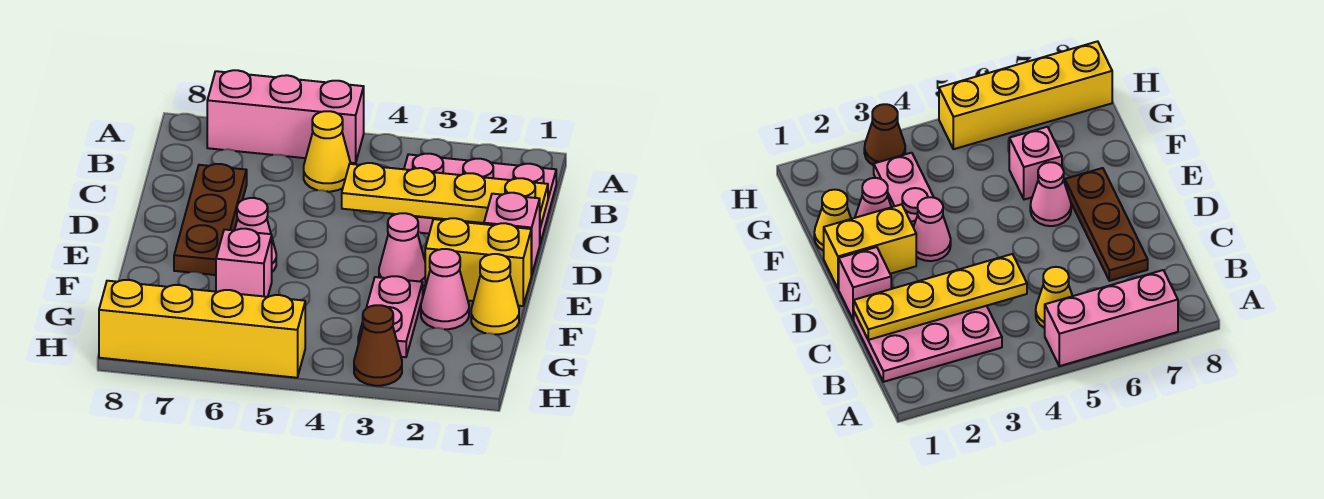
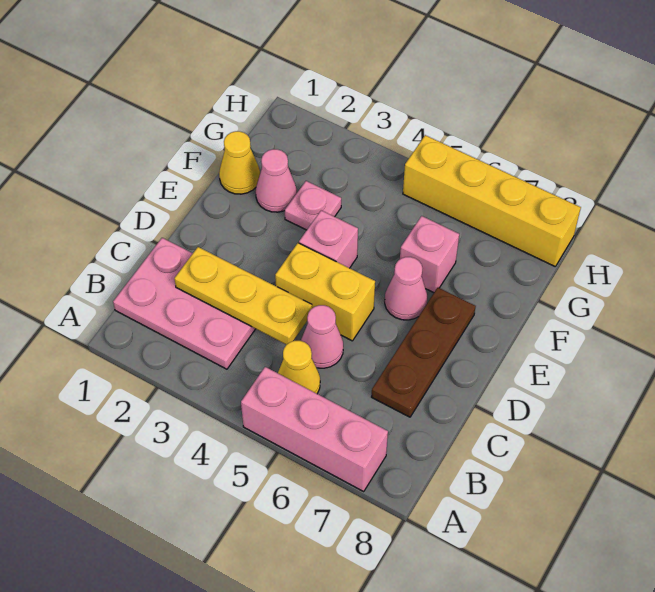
yellow plate C1:C4 level 2 -> yellow plate C2:C4 level 2
pink brick D1 level 1 -> pink brick E4 level 1
yellow brick E1:E2 level 1 -> yellow brick D4:D5 level 1
pink cone E3 level 1 -> pink cone C5 level 1
pink plate F3:G3 level 1 -> pink plate F3 level 1
brown cone H3 level 1 -> none

